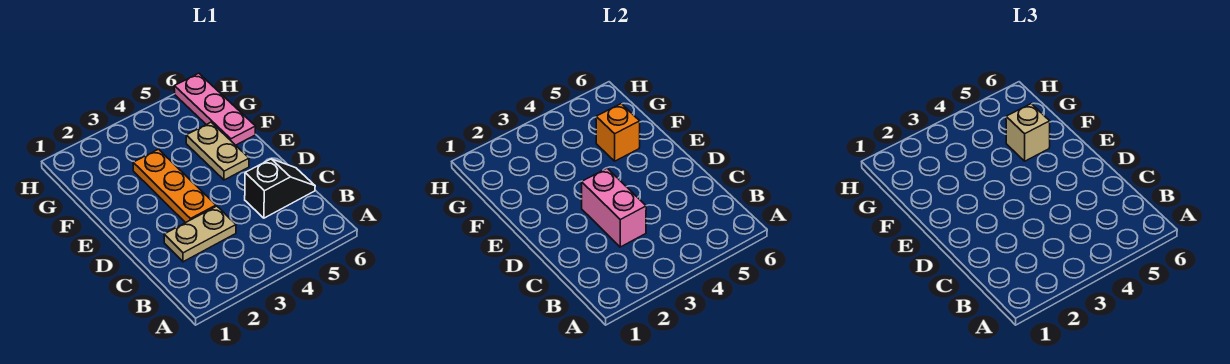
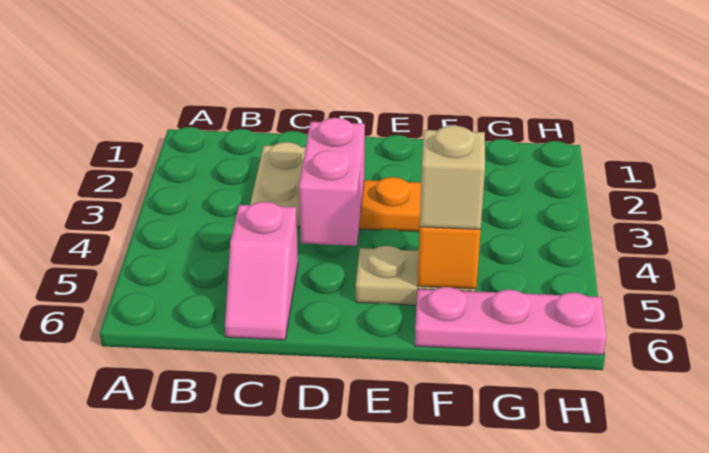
pink brick C3:D3 level 2 -> pink brick D3:D4 level 2
black slope C5:C6 level 1 top 5 -> pink slope C5:C6 level 1 top 5

